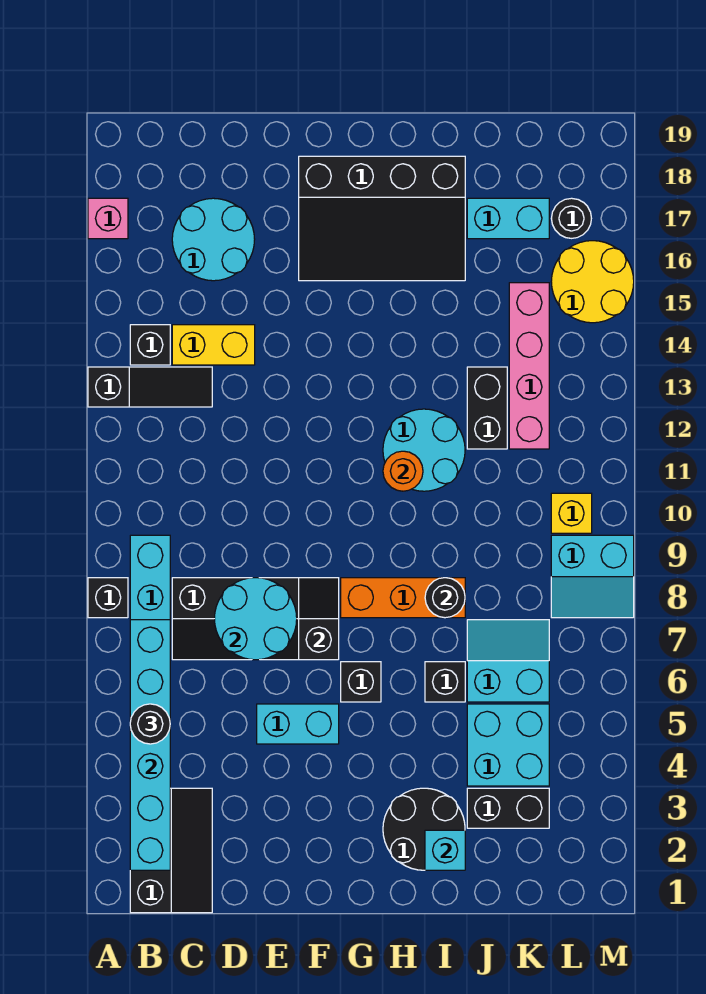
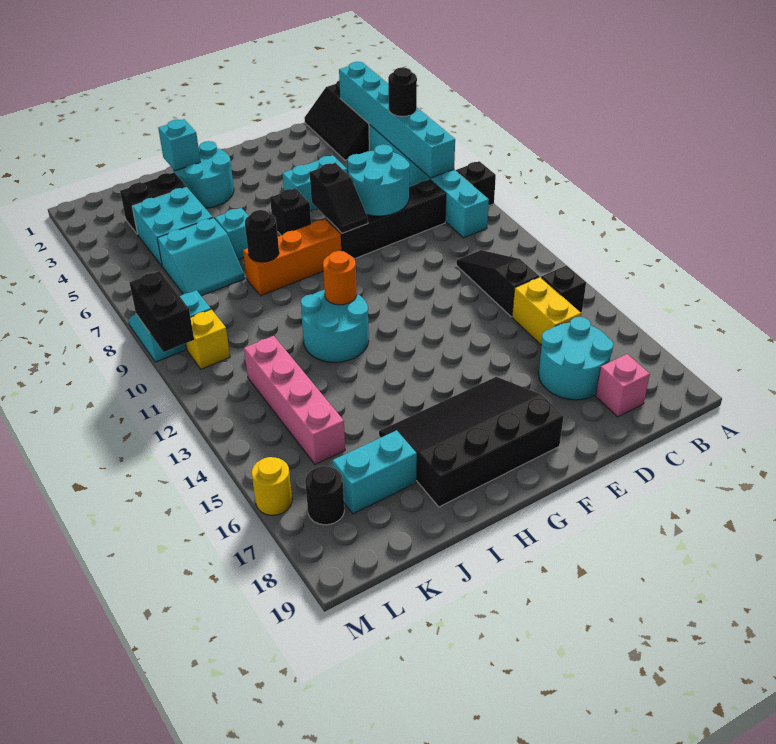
black slope A13:C13 level 1 top A -> black slope C11:C13 level 1 top 13
pink brick A17 level 1 -> pink brick C18 level 1
yellow brick C14:D14 level 1 -> yellow brick C14:C15 level 1
black round brick H2:I3 level 1 -> cyan round brick H2:I3 level 1
black brick I6 level 1 -> cyan brick I6 level 1
black brick J12:J13 level 1 -> black brick M9:M10 level 2
yellow round brick L15:M16 level 1 -> yellow round brick M16 level 1

